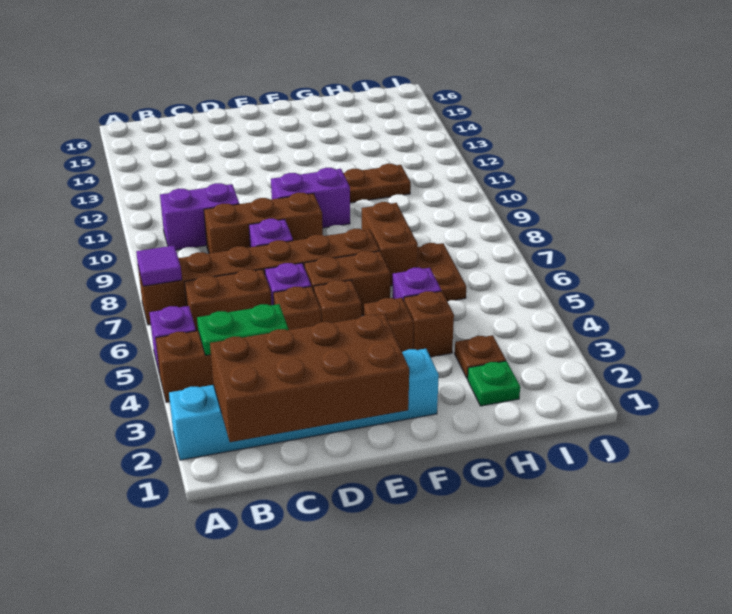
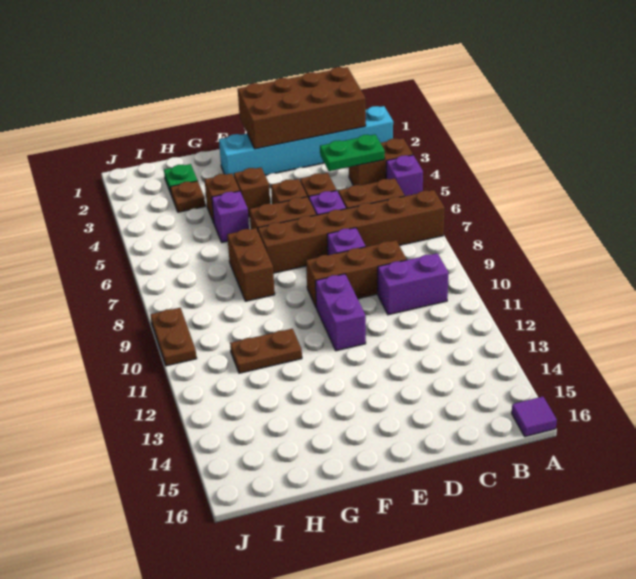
purple tile A7 level 2 -> purple tile A16 level 1
purple brick E10:F10 level 1 -> purple brick E10:E11 level 1
brown plate H6:H7 level 1 -> brown plate J9:J10 level 1

